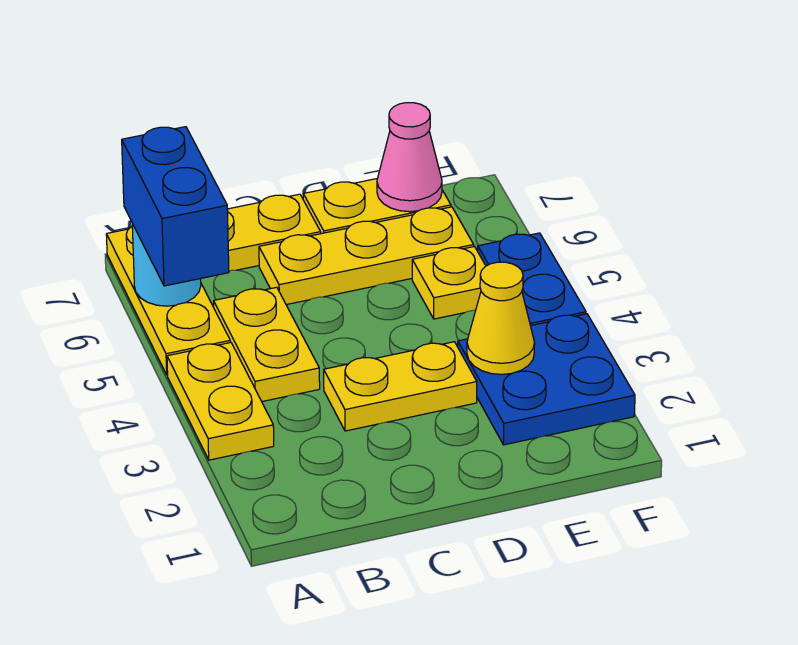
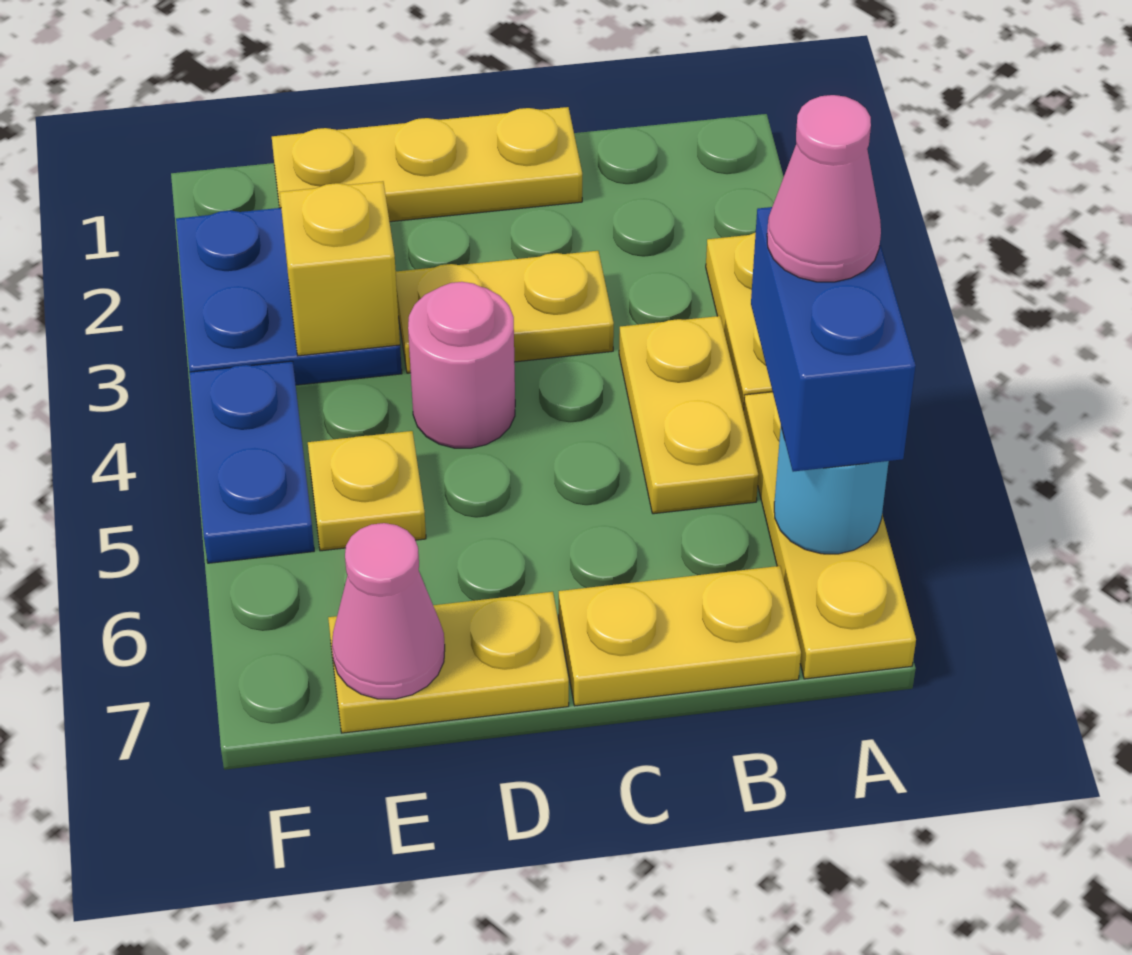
none -> pink cone A5 level 4
yellow plate C6:E6 level 1 -> yellow plate C1:E1 level 1
none -> pink round brick D4 level 1
yellow cone E3 level 2 -> yellow brick E3 level 2

